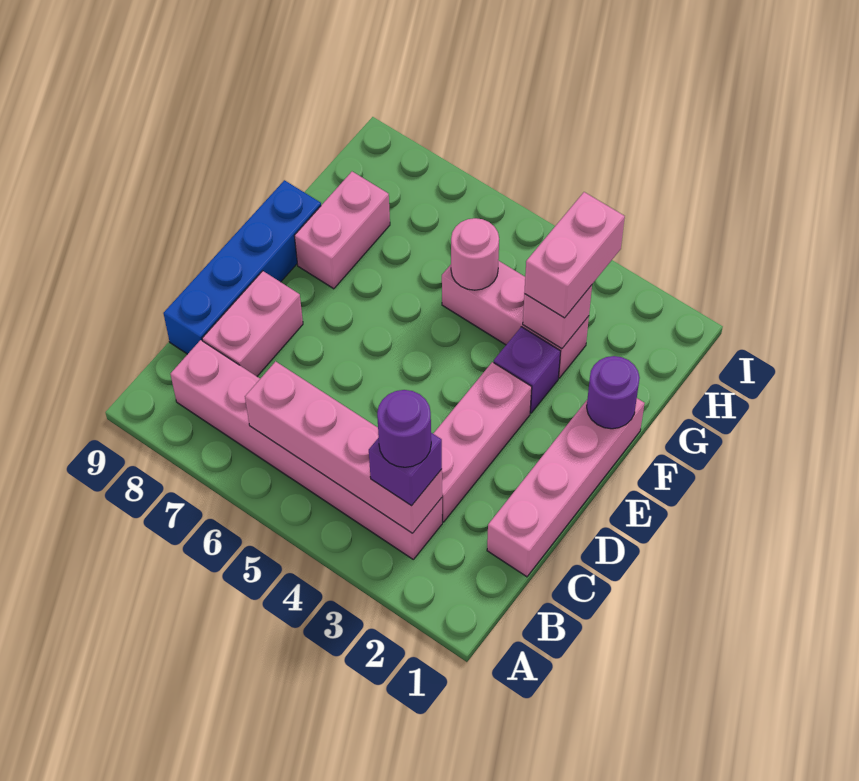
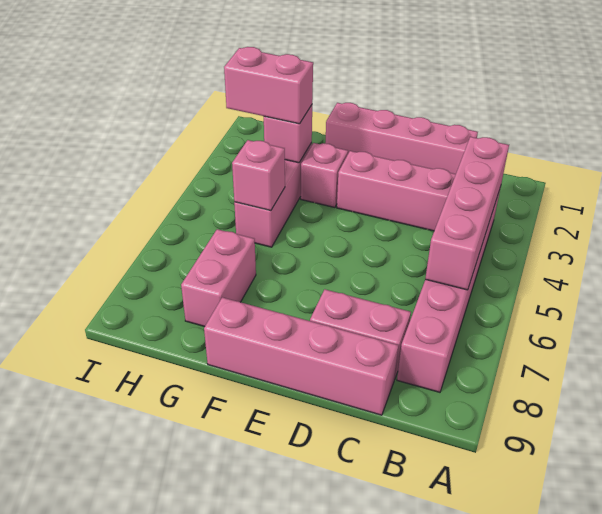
purple brick B3 level 3 -> none
purple round brick B3 level 4 -> none
blue brick C9:F9 level 1 -> pink brick C9:F9 level 1
purple round brick F1 level 2 -> none
purple brick F3 level 1 -> pink brick F3 level 1
pink brick F8:G8 level 1 -> pink brick G7:G8 level 1
pink round brick G5 level 2 -> pink brick G5 level 2

